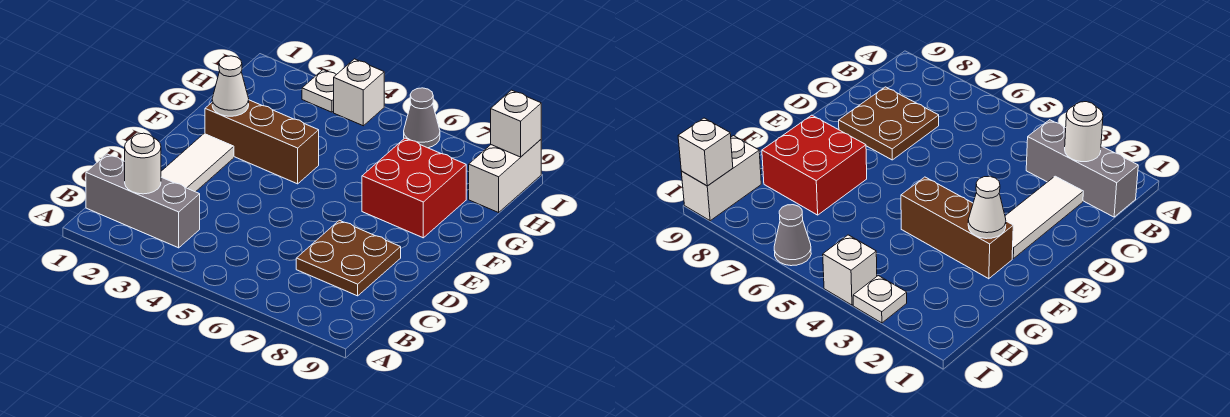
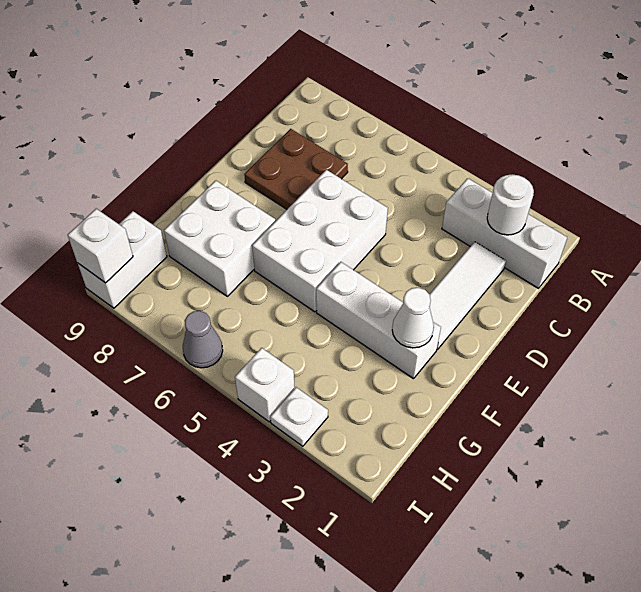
grey brick B1:B3 level 1 -> white brick B1:B3 level 1
none -> white brick D5:F6 level 1
brown brick F2:F4 level 1 -> white brick F2:F4 level 1
red brick F7:G8 level 1 -> white brick F7:G8 level 1

